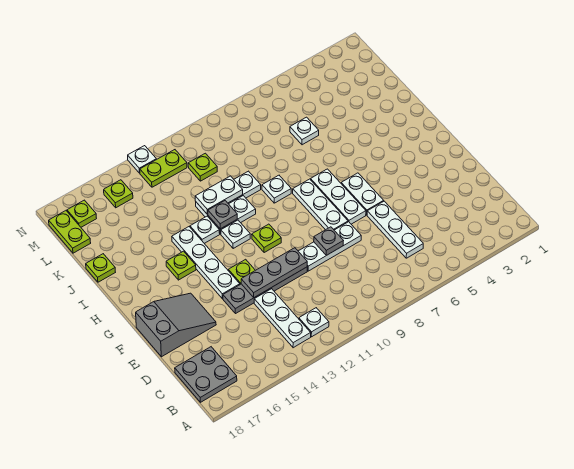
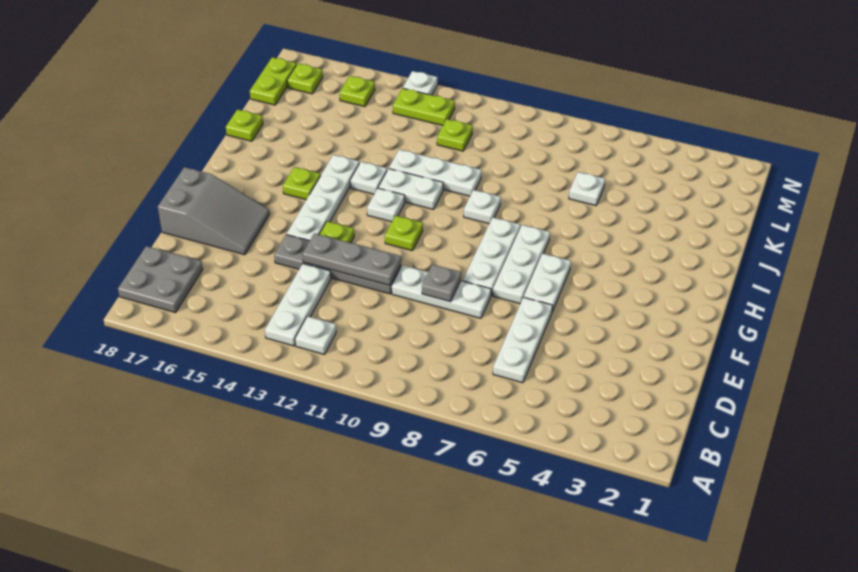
grey plate I12 level 2 -> none
white plate J11:J12 level 2 -> none

